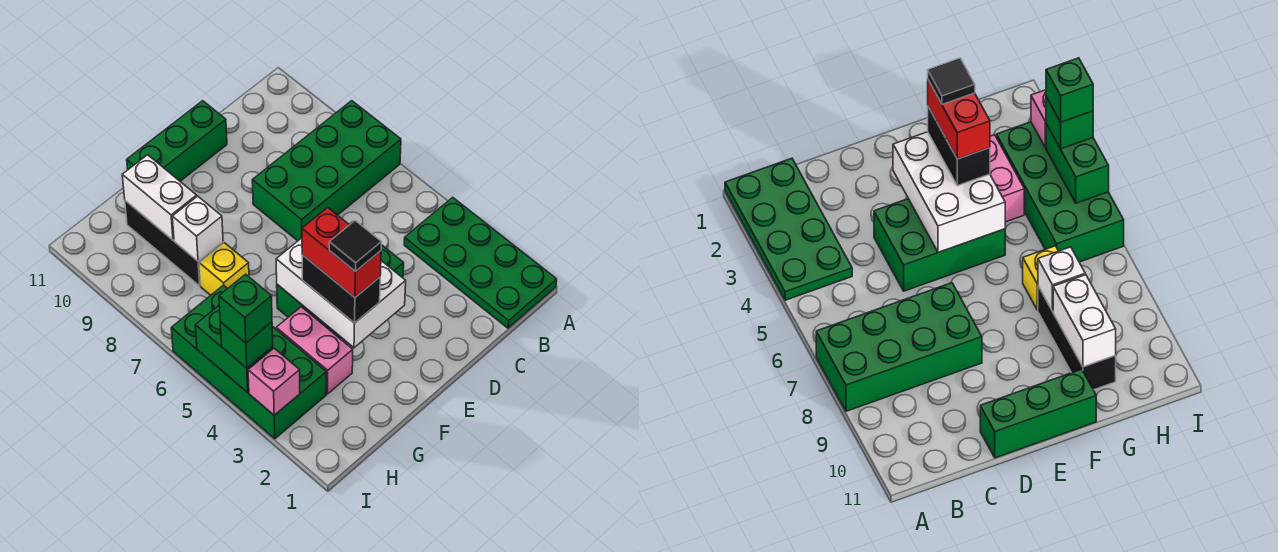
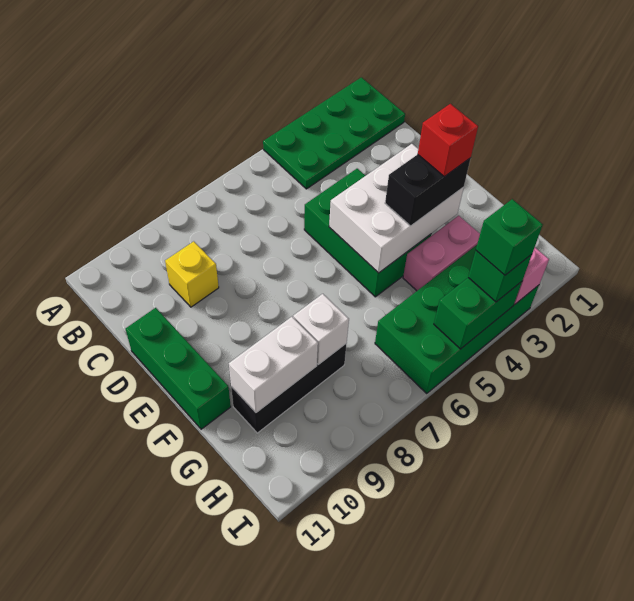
green brick A7:D8 level 1 -> none
red brick F3:F4 level 4 -> red brick F3 level 4
black tile F3 level 5 -> none
yellow brick G7 level 1 -> yellow brick C9 level 1

